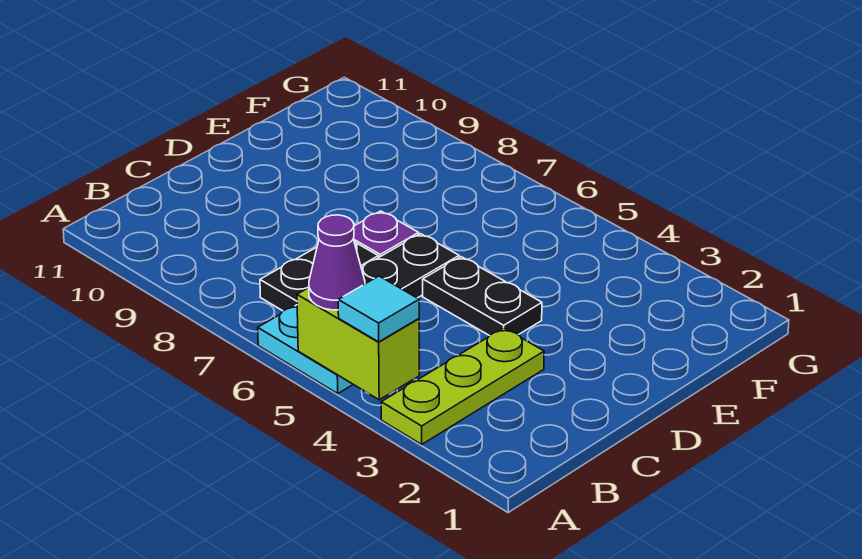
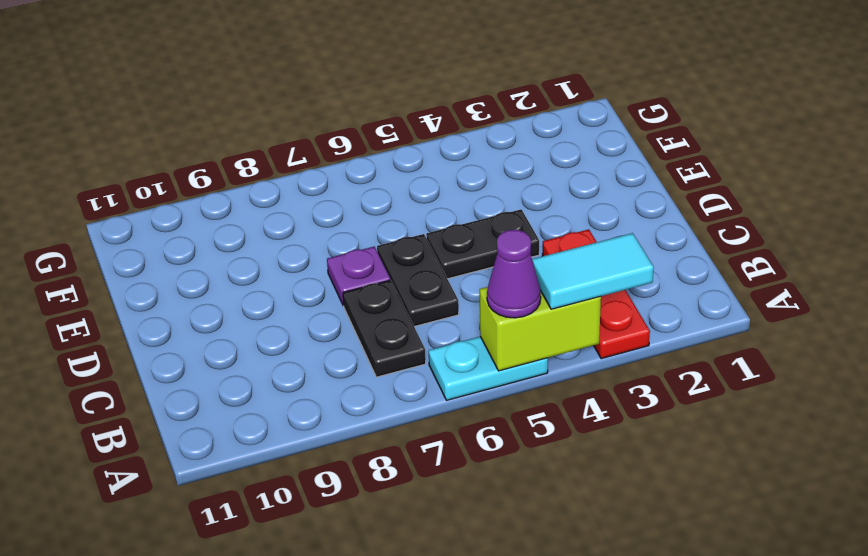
lime plate A3:C3 level 1 -> red plate A3:C3 level 1
cyan tile A4 level 3 -> cyan tile A3:A4 level 3

